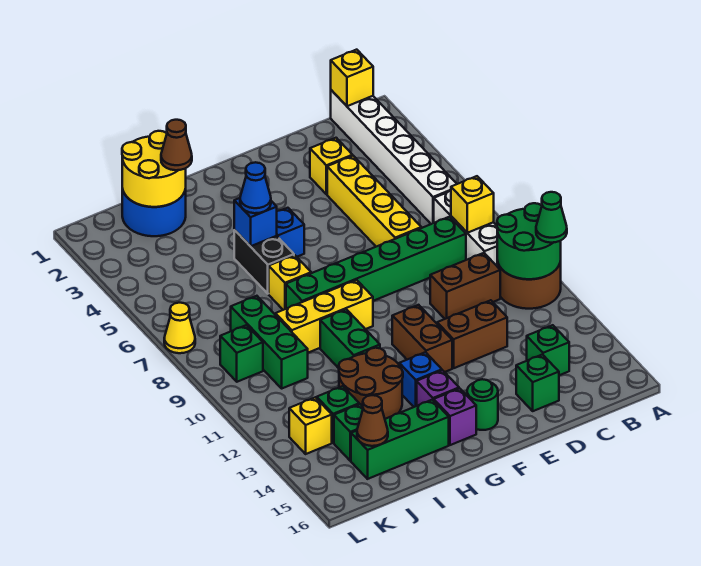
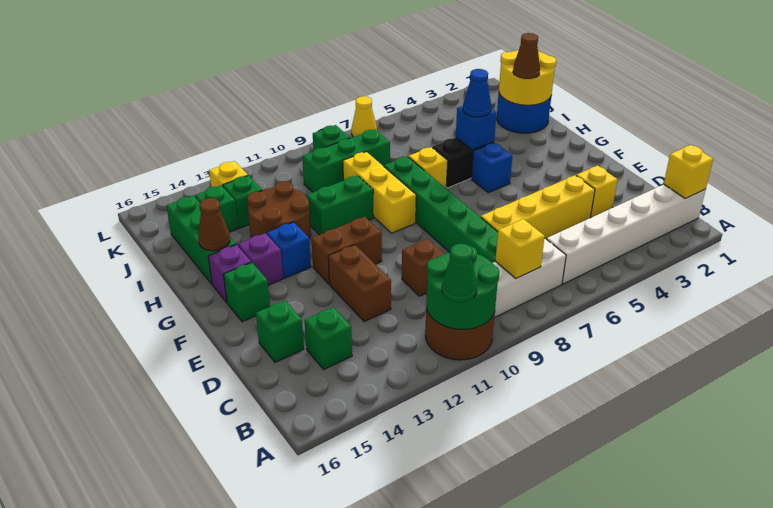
brown brick C10:D10 level 1 -> brown brick D10 level 1
green round brick F15 level 1 -> green brick F15 level 1
brown cone J15 level 2 -> brown cone H15 level 2

